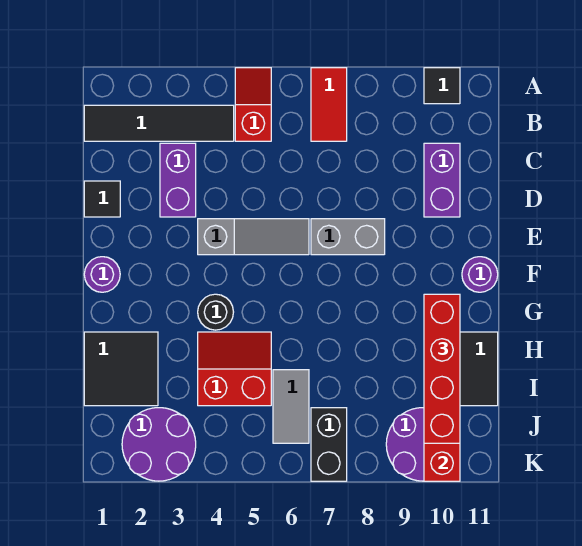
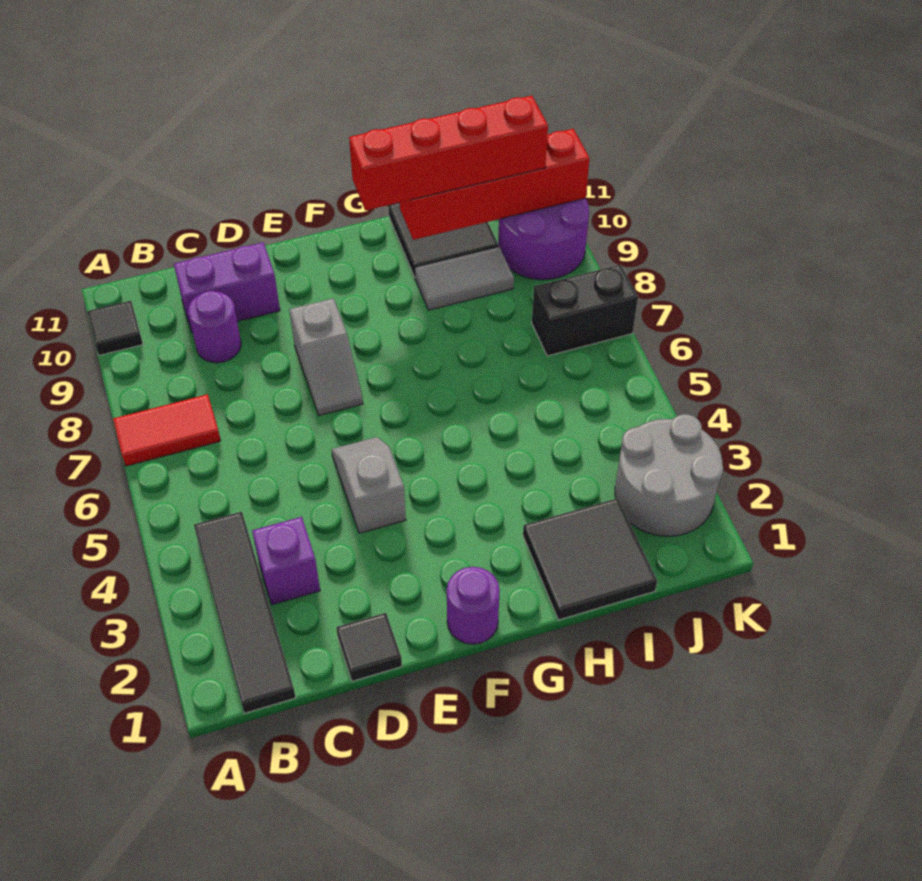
red slope A5:B5 level 1 top B -> none
purple brick C3:D3 level 1 -> purple brick C3 level 1
grey slope E4:E6 level 1 top 4 -> grey slope E4:E5 level 1 top 4
grey brick E7:E8 level 1 -> grey slope E7:E8 level 1 top 8
purple round brick F11 level 1 -> purple round brick C9 level 1
black round brick G4 level 1 -> none
red slope H4:I5 level 1 top I -> none
grey tile I6:J6 level 1 -> grey tile H9:I9 level 1
purple round brick J2:K3 level 1 -> grey round brick J2:K3 level 1

